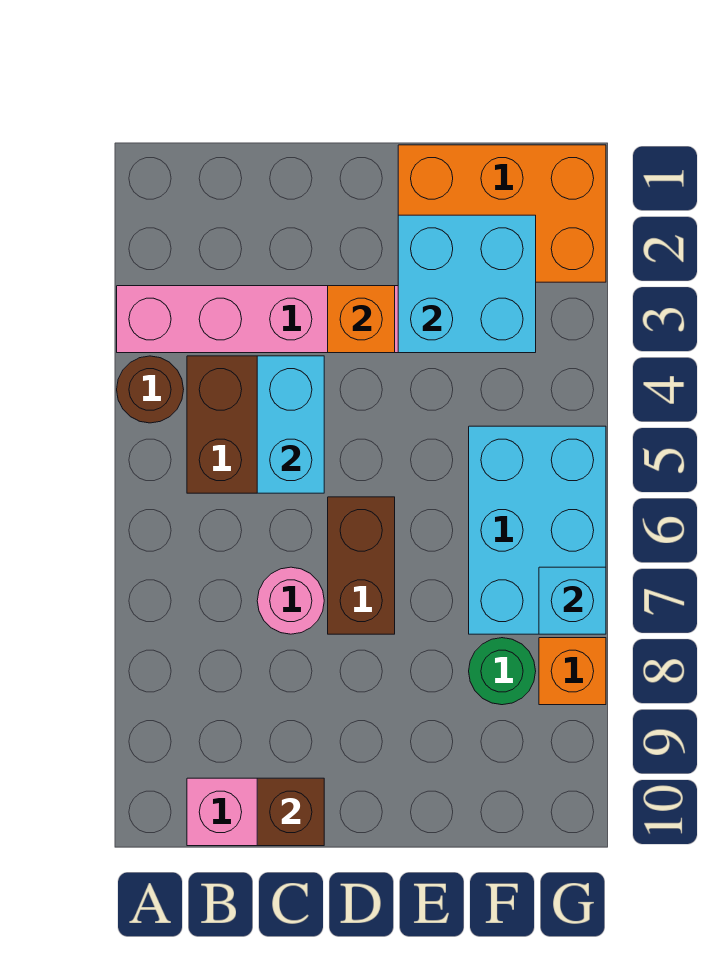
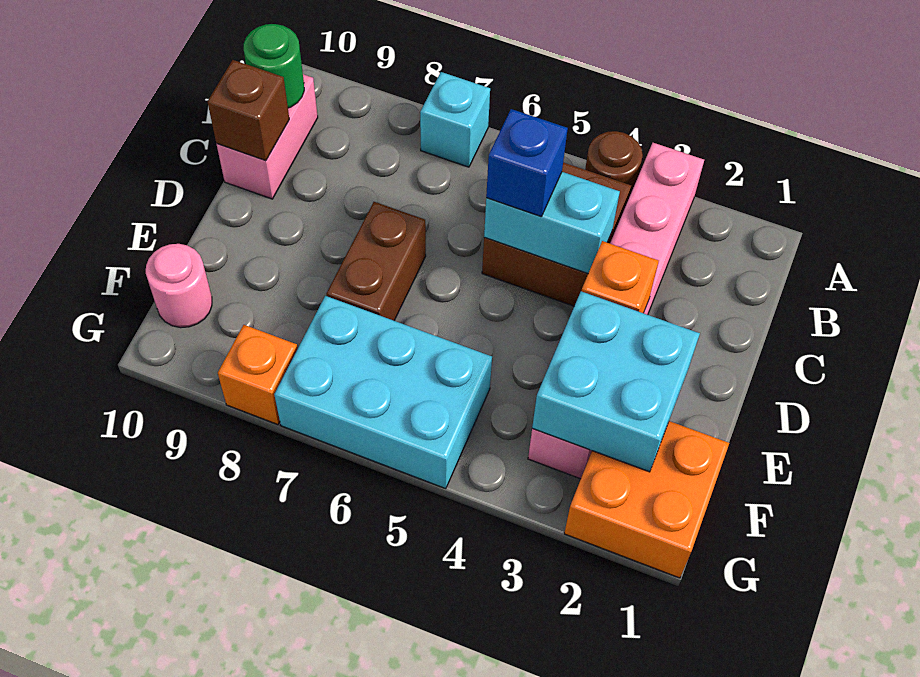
none -> blue brick C5 level 3
pink round brick C7 level 1 -> pink round brick F10 level 1
brown brick D6:D7 level 1 -> brown brick D7:E7 level 1
orange brick E1:G2 level 1 -> orange brick F1:G2 level 1
green round brick F8 level 1 -> green round brick B10 level 2
cyan brick G7 level 2 -> cyan brick A7 level 1

